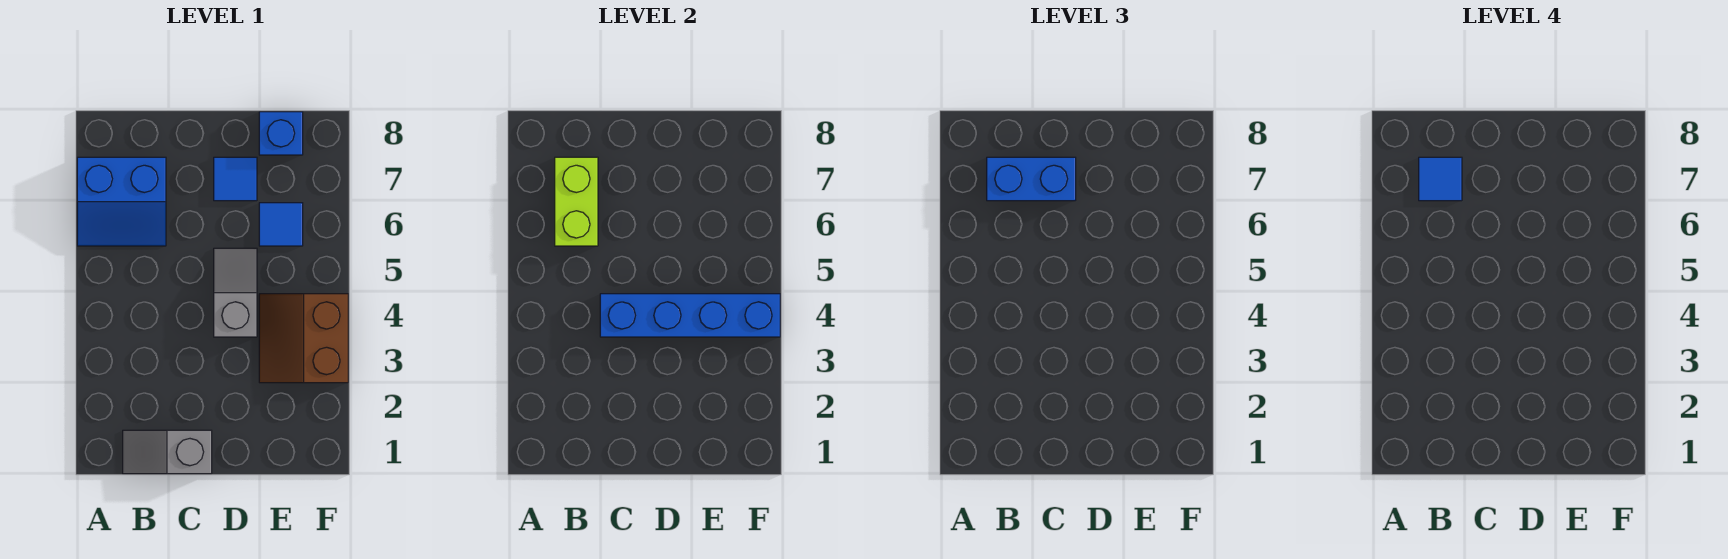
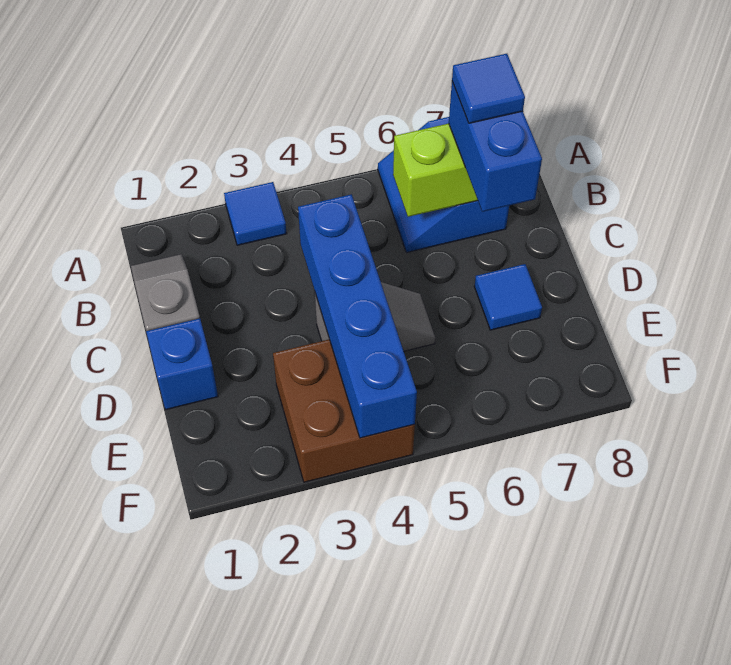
brown slope E3:F4 level 1 top F -> brown brick E3:F4 level 1
blue tile E6 level 1 -> blue tile A3 level 1
blue brick E8 level 1 -> blue brick D1 level 1

